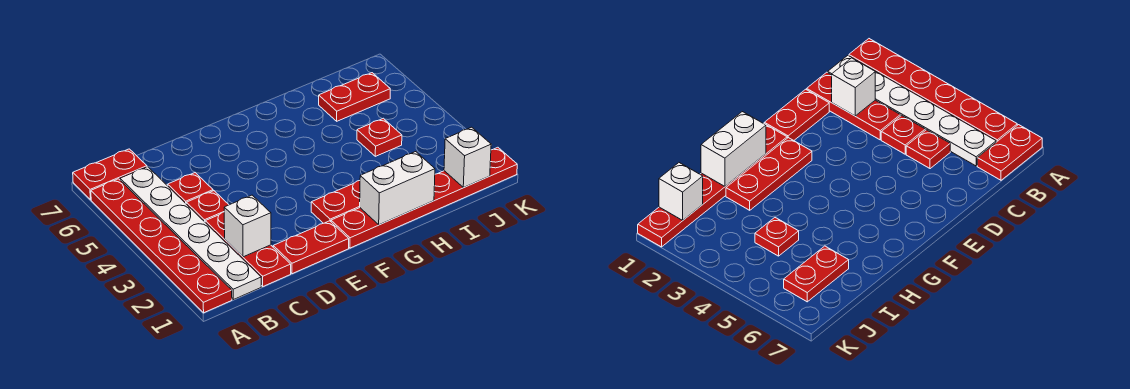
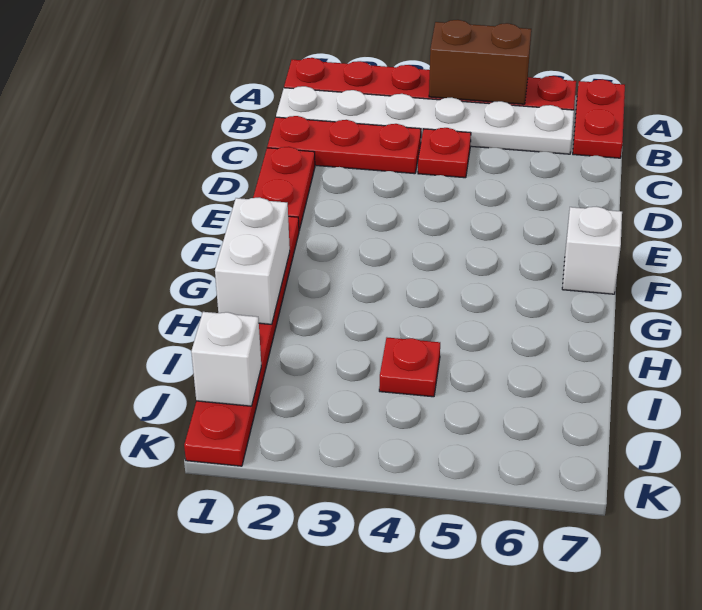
none -> brown brick A4:A5 level 2
white brick C2 level 2 -> white brick F7 level 1
red plate C5 level 1 -> none
red plate F2:H2 level 1 -> none
red plate I6:J6 level 1 -> none

